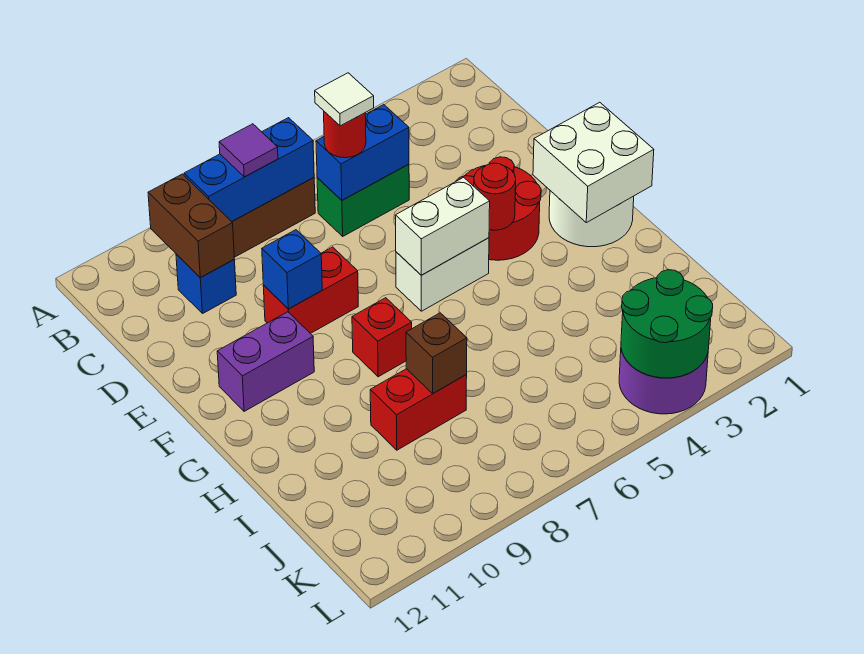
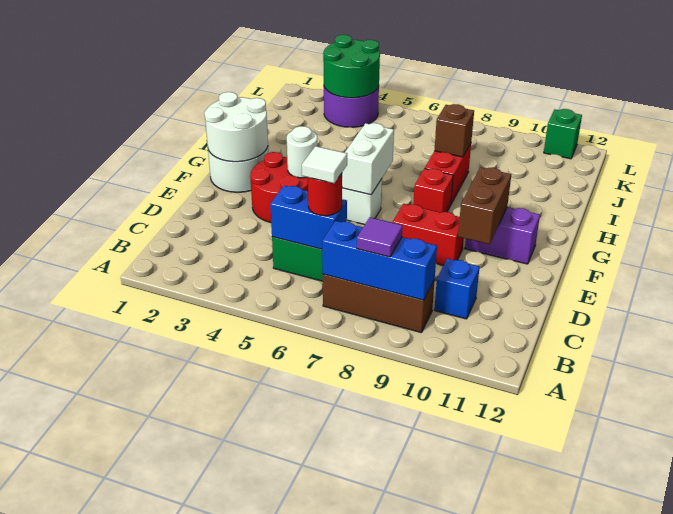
brown brick B10:C10 level 2 -> brown brick E10:F10 level 2
blue brick E9 level 2 -> none
white brick F1:G2 level 2 -> white round brick F1:G2 level 2
red round brick F4 level 2 -> white round brick F4 level 2
white brick F5:F6 level 2 -> white brick F6:G6 level 2
red brick I8:I9 level 1 -> red brick H8:I8 level 1
none -> green brick L11 level 1

